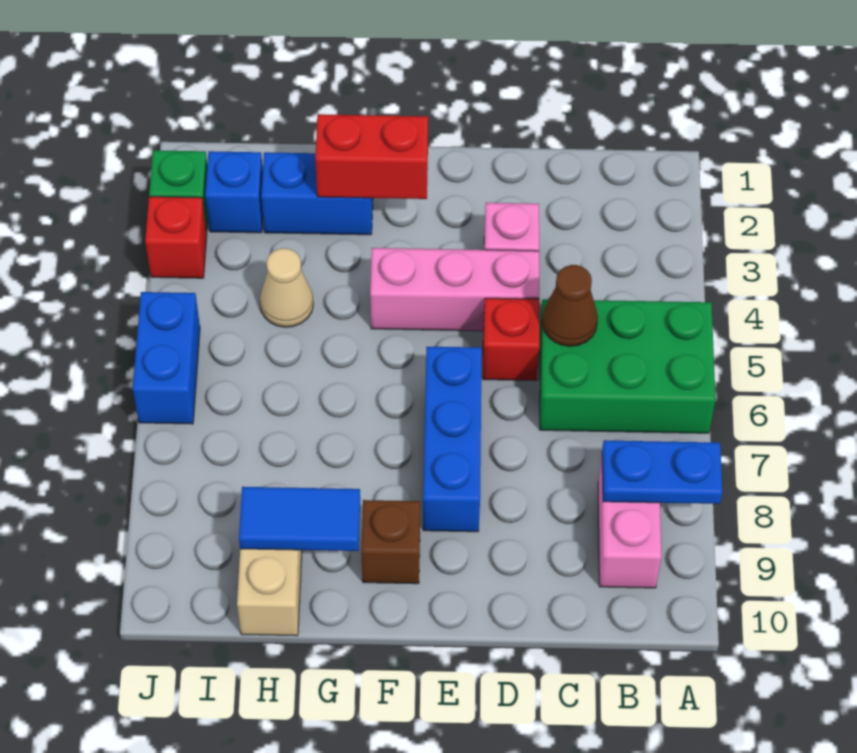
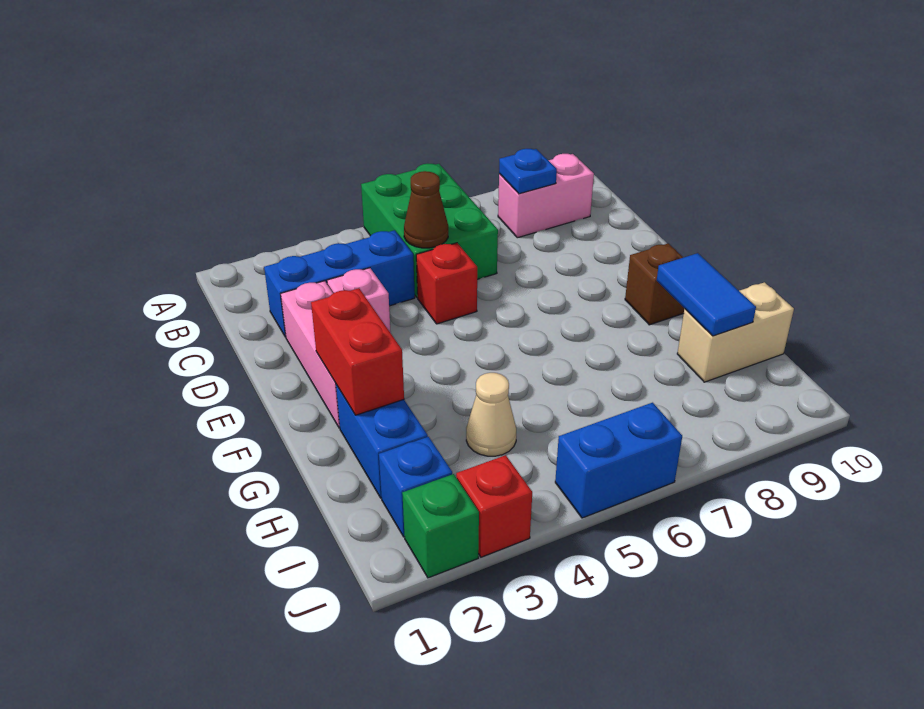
blue plate A8:B8 level 2 -> blue plate B8 level 2
pink brick D4:F4 level 1 -> pink brick D2:F2 level 1
blue brick E6:E8 level 1 -> blue brick C2:C4 level 1

